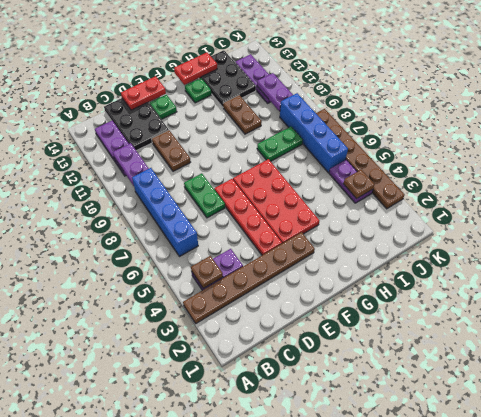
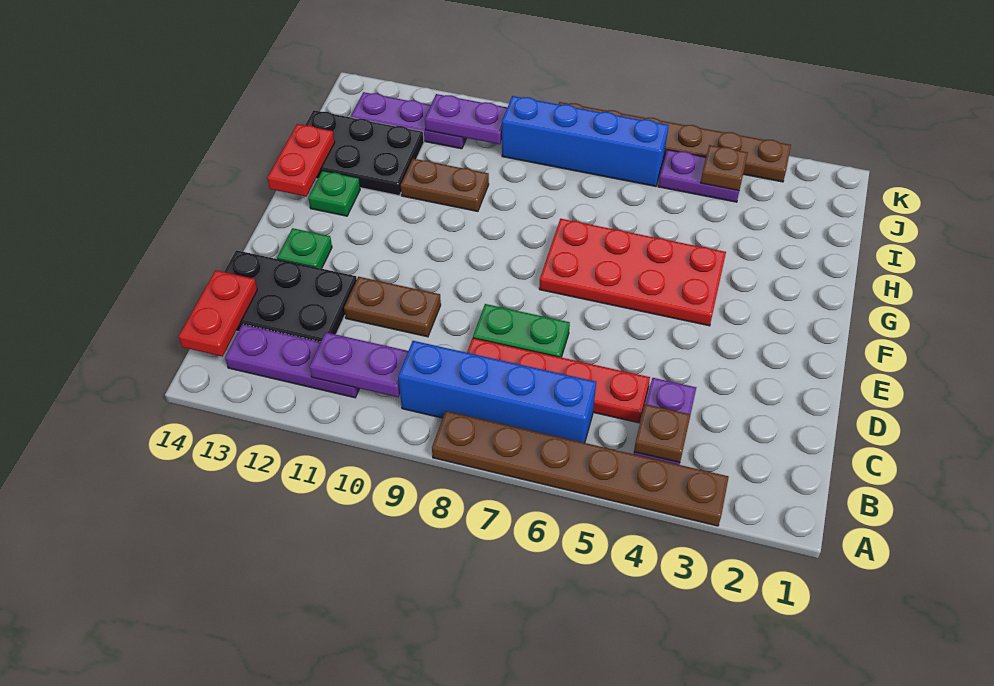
brown plate A3:F3 level 1 -> brown plate A3:A8 level 1
red plate D14:E14 level 2 -> red plate B14:C14 level 2
red plate E4:E7 level 1 -> red plate C5:C8 level 1
green plate H8:I8 level 1 -> none

